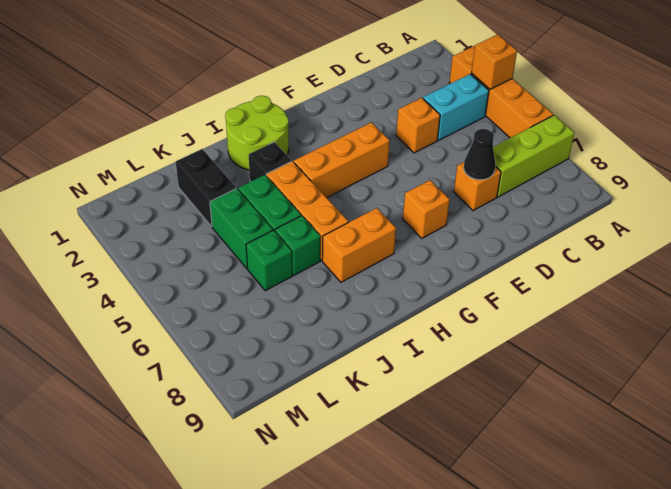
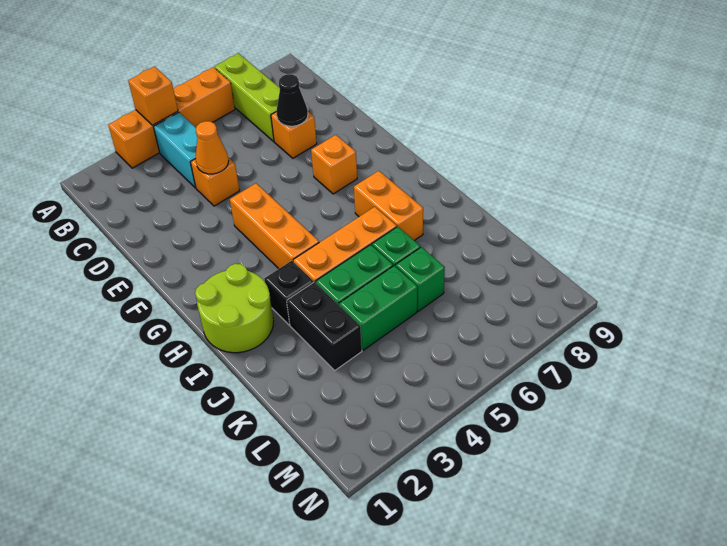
none -> orange cone D4 level 2
black brick K2:K3 level 1 -> black brick J3:K3 level 1

